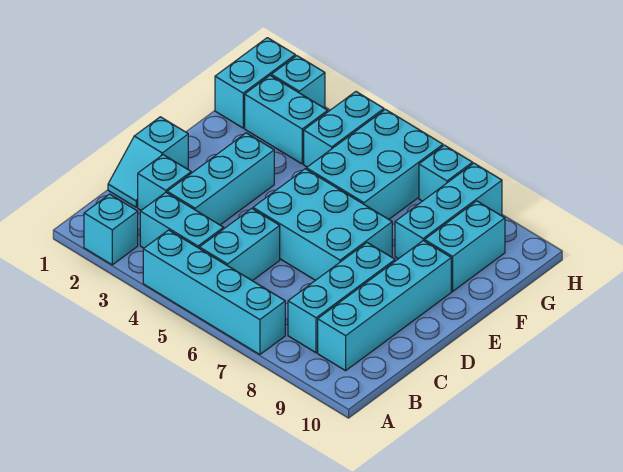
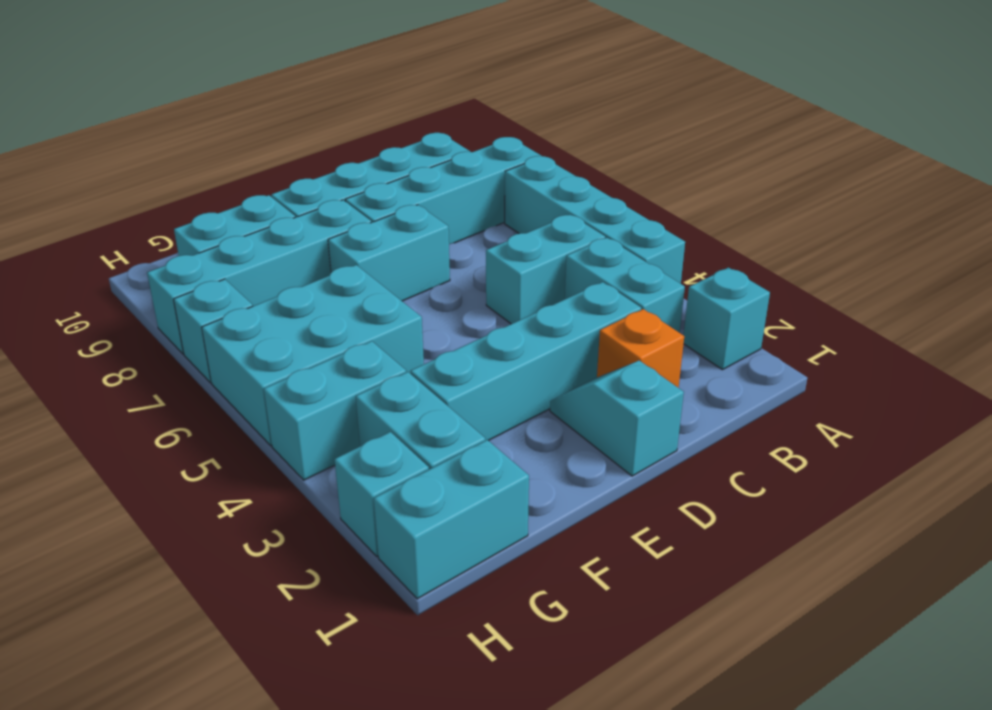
cyan brick B8:D8 level 1 -> cyan brick A8:D8 level 1
cyan slope C1:D1 level 1 top D -> cyan slope D1:D2 level 1 top 1
cyan brick C2 level 1 -> orange brick C2 level 1
cyan brick C3:E3 level 1 -> cyan brick C3:F3 level 1
cyan brick D5:E7 level 1 -> cyan brick D7:E7 level 1
cyan brick F8:H8 level 1 -> cyan brick E8:H8 level 1

